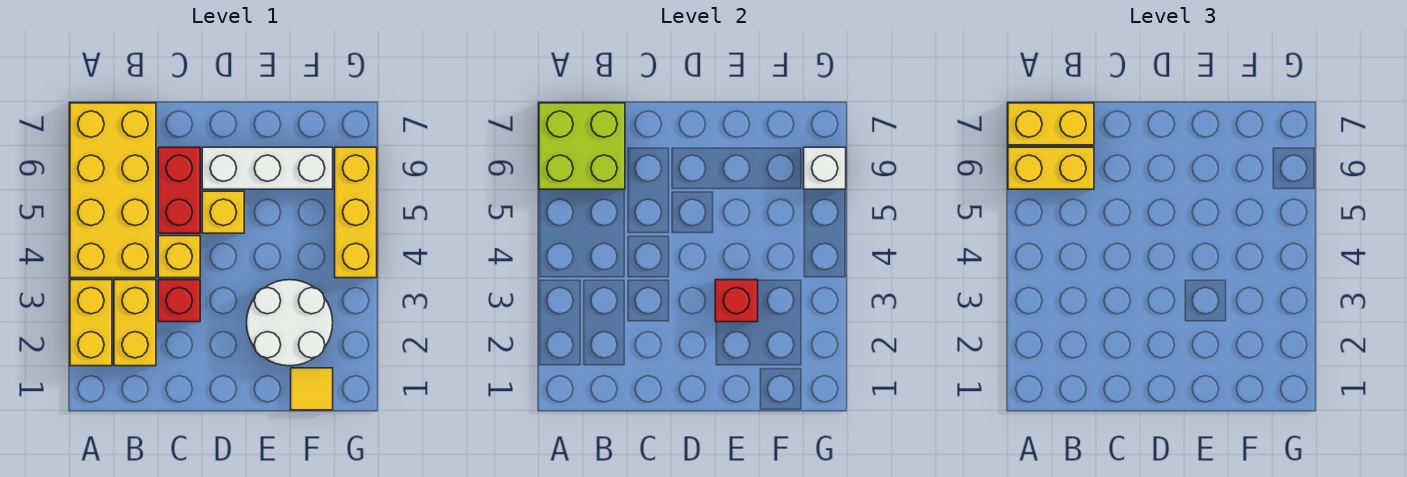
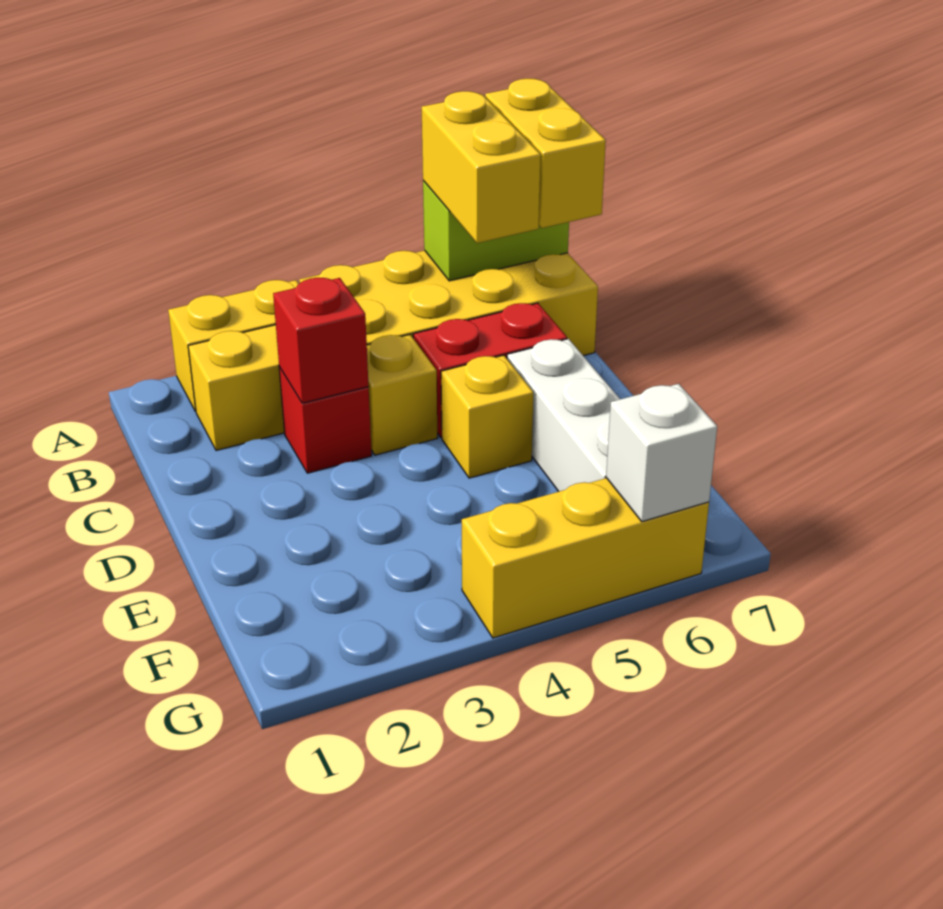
lime brick A6:B7 level 2 -> lime brick A6:A7 level 2
white round brick E2:F3 level 1 -> none
red brick E3 level 2 -> red brick C3 level 2
yellow tile F1 level 1 -> none

